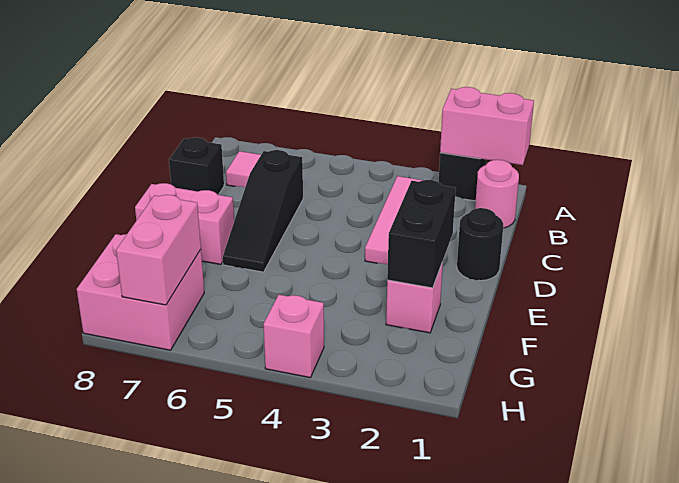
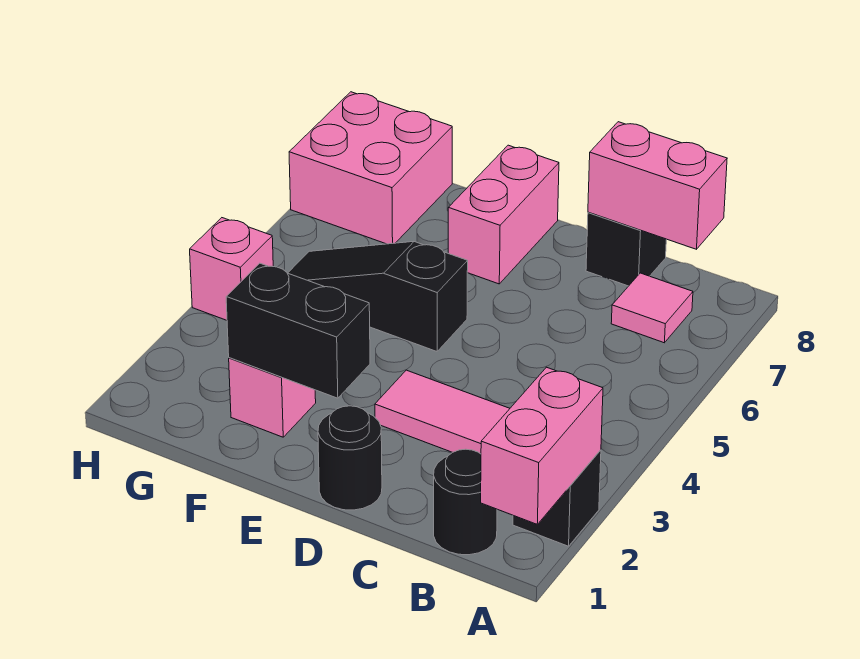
pink round brick B1 level 1 -> black round brick B1 level 1
black slope C6:E6 level 1 top C -> black slope E5:G5 level 1 top E
pink brick G7:H7 level 2 -> pink brick B8:C8 level 2

